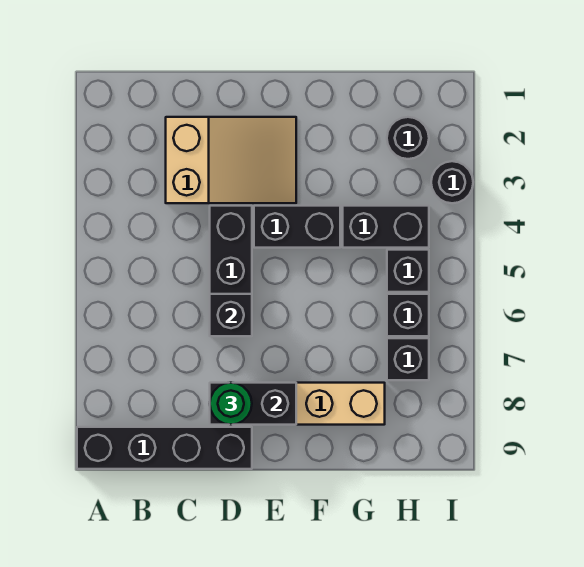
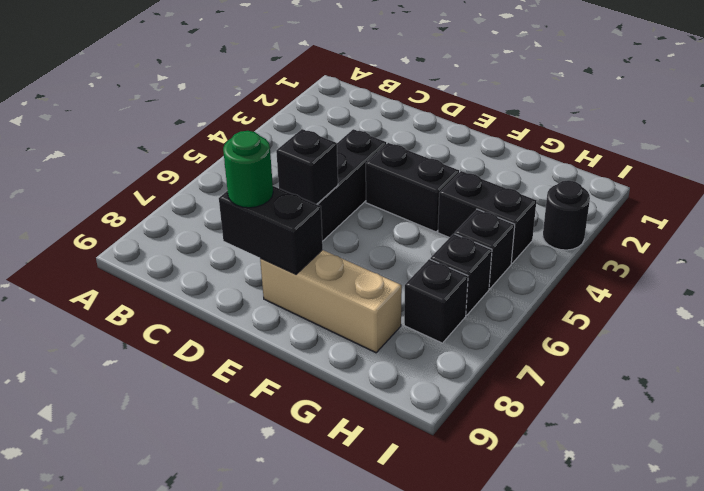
black brick A9:D9 level 1 -> none
tan slope C2:E3 level 1 top C -> none
black round brick H2 level 1 -> none

